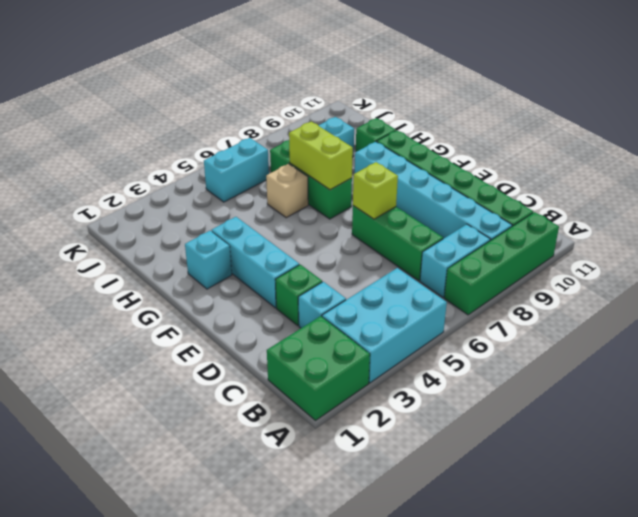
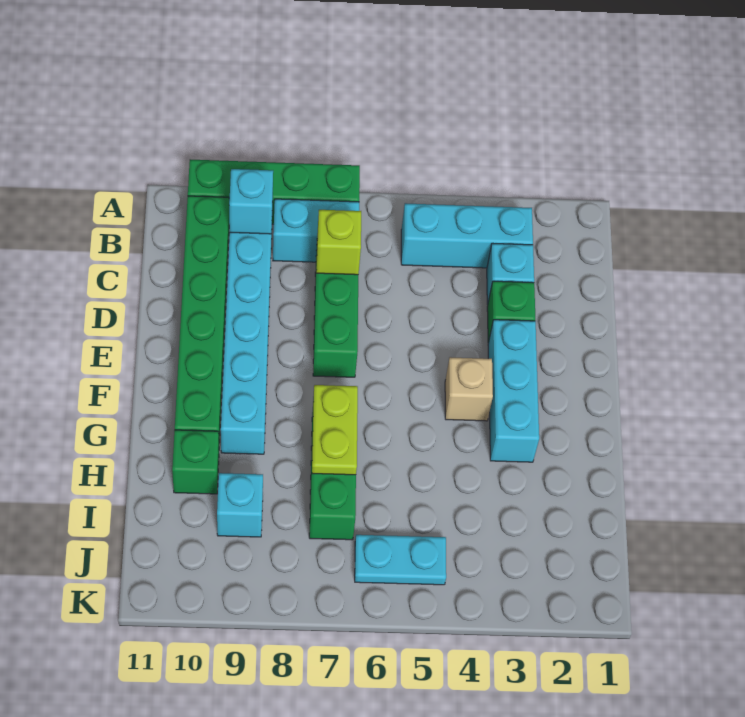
green brick A1:B2 level 1 -> none
cyan brick A3:B5 level 1 -> cyan brick B3:B5 level 1
lime brick E7 level 2 -> lime brick C7 level 2
cyan brick G2 level 1 -> cyan brick B9 level 2
lime brick G7:H7 level 2 -> lime plate G7:H7 level 2
tan brick H6 level 1 -> tan brick F4 level 1
cyan brick J5:J6 level 1 -> cyan plate J5:J6 level 1

